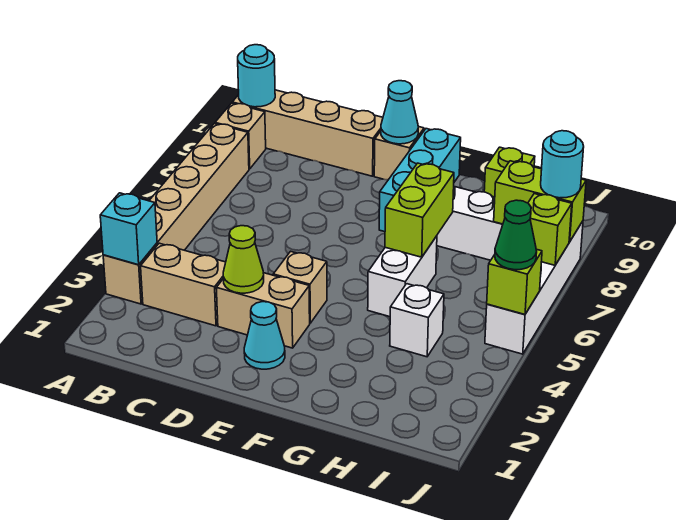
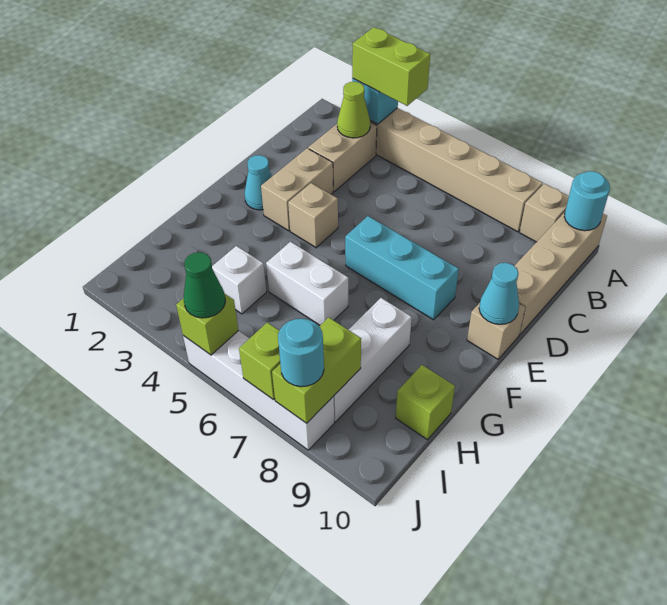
lime cone D3 level 2 -> lime cone B3 level 2
cyan brick F8:F10 level 1 -> cyan brick E6:E8 level 1
lime brick G6:G7 level 2 -> lime brick A3:A4 level 3

